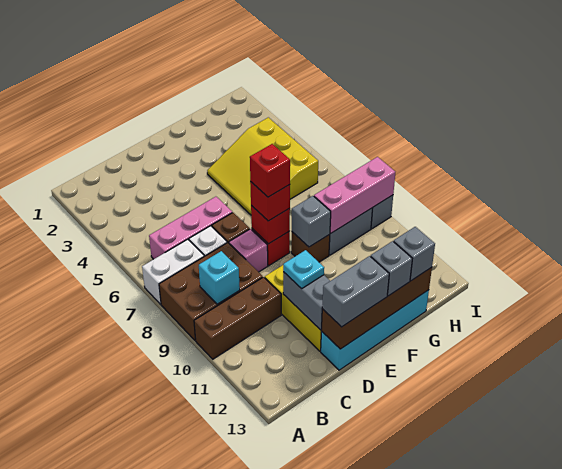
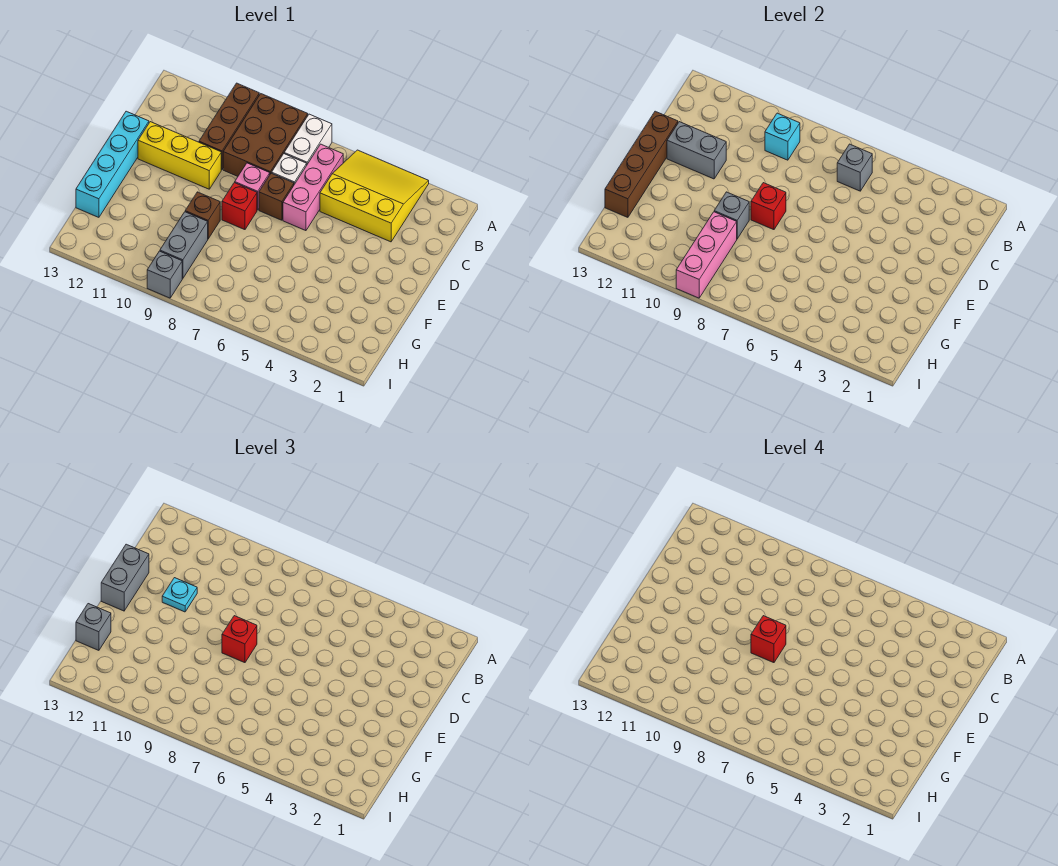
yellow slope F4:H6 level 1 top H -> yellow slope A3:C5 level 1 top C
grey brick F13 level 3 -> grey brick B6 level 2

